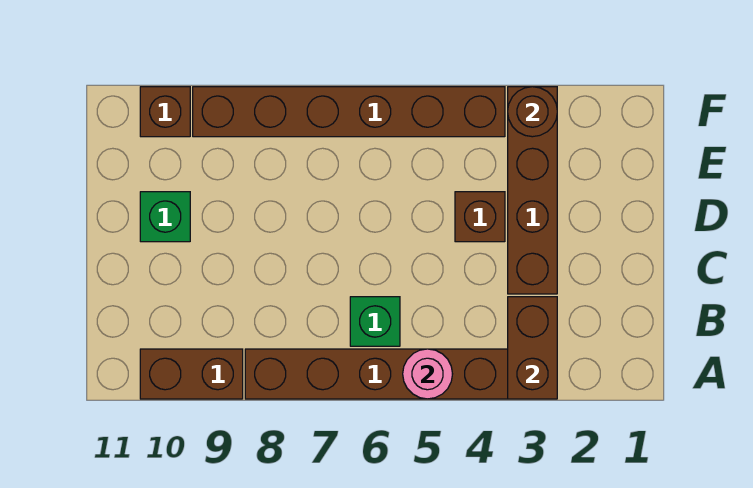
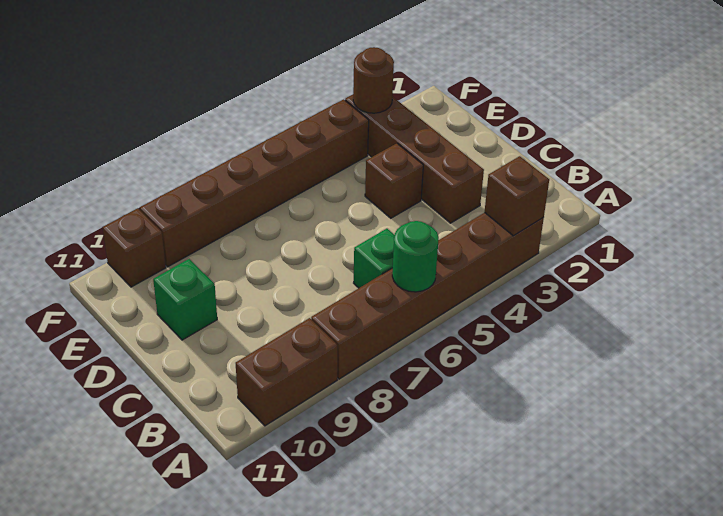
brown brick A3:B3 level 2 -> brown brick A3 level 2
pink round brick A5 level 2 -> none
none -> green round brick A6 level 2

